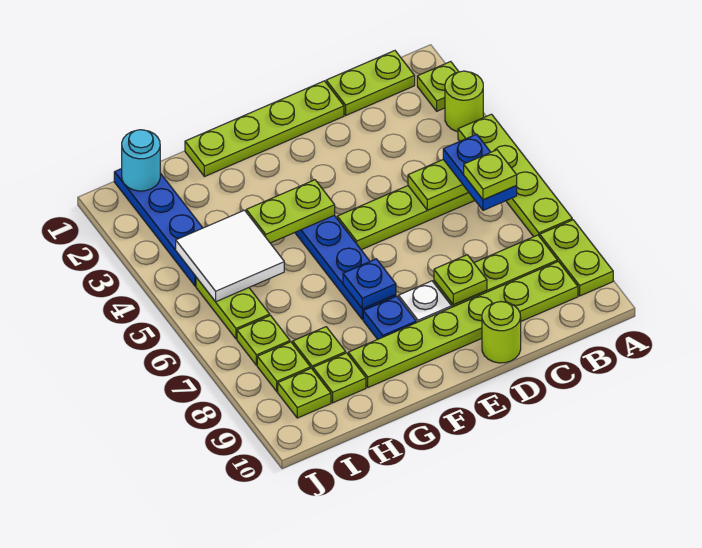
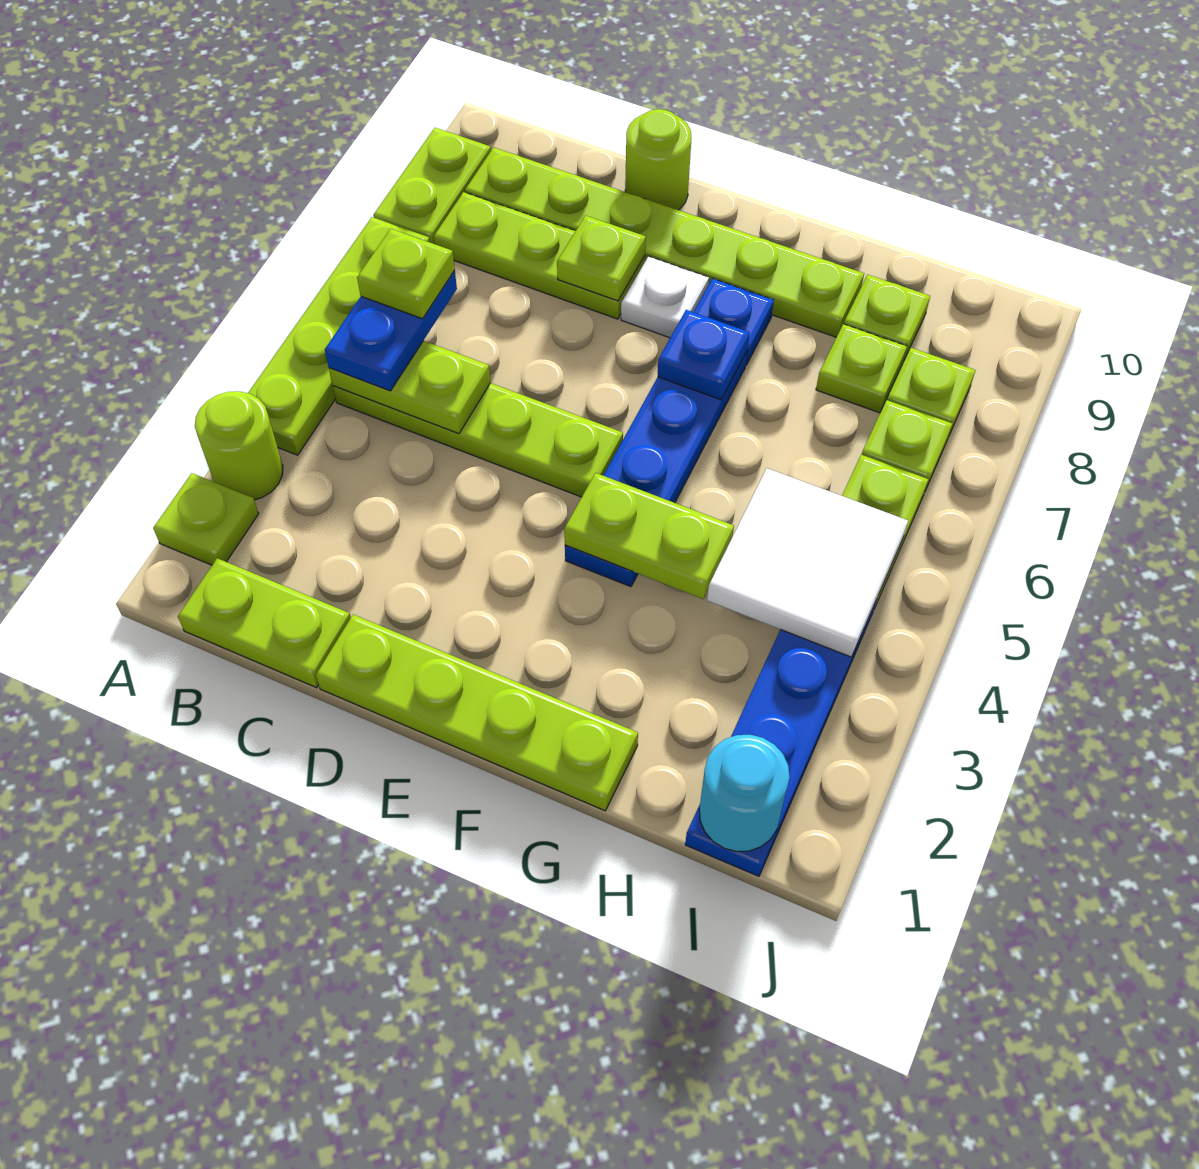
lime plate I9 level 1 -> none

